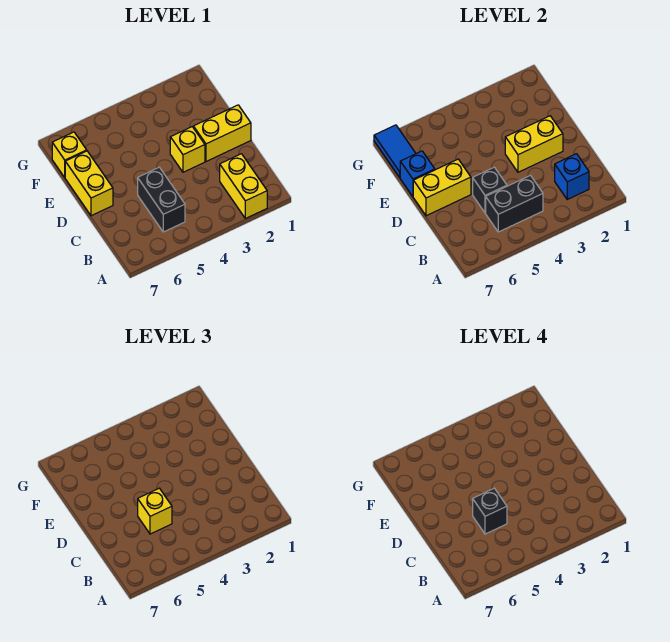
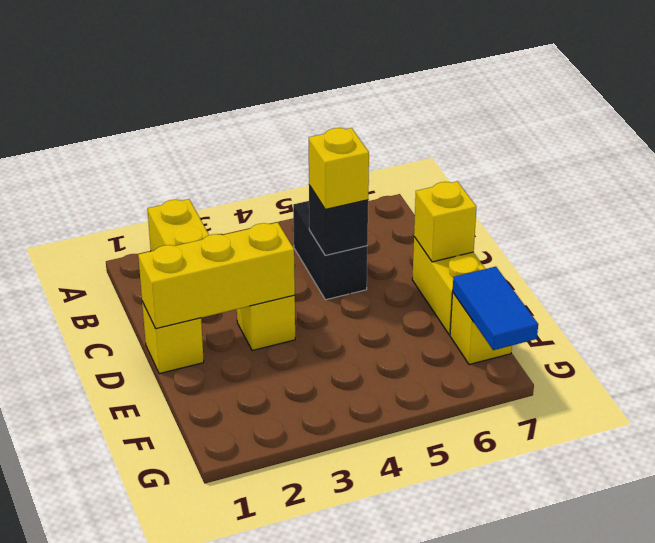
blue brick B2 level 2 -> none
black brick B4:B5 level 2 -> none
black brick C5 level 4 -> none
yellow brick D1:D2 level 1 -> yellow brick D1 level 1
yellow brick D2:D3 level 2 -> yellow brick D1:D3 level 2
yellow brick D6:D7 level 2 -> yellow brick D7 level 2
blue brick E7 level 2 -> none

